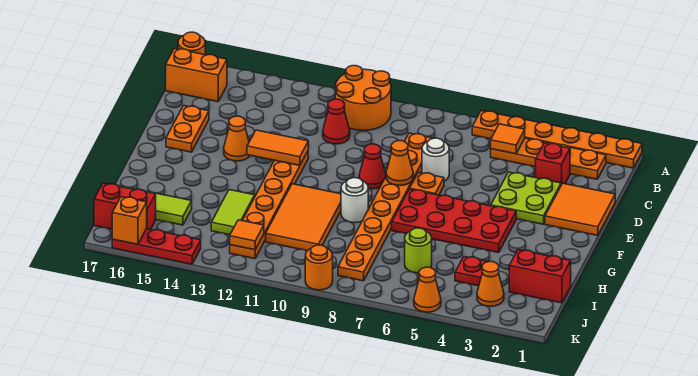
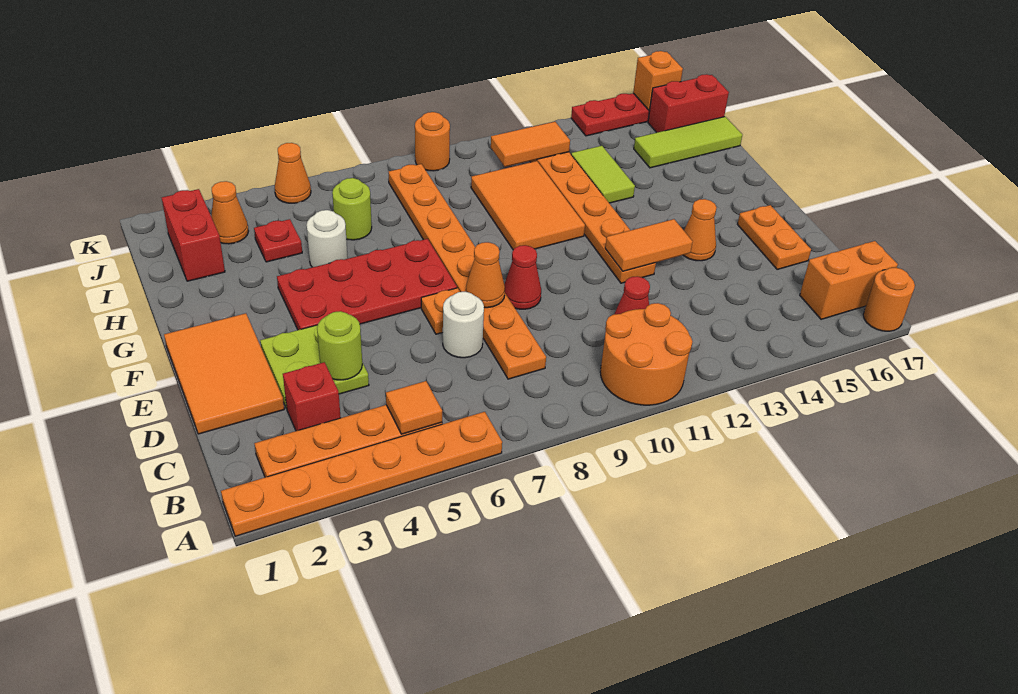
orange tile D1:E2 level 1 -> orange tile D1:F2 level 1
none -> lime round brick D4 level 2
white round brick G9 level 1 -> white round brick H5 level 1
red brick I1:I2 level 1 -> red brick I2:J2 level 1
orange tile J12 level 2 -> orange tile J11:J12 level 2

